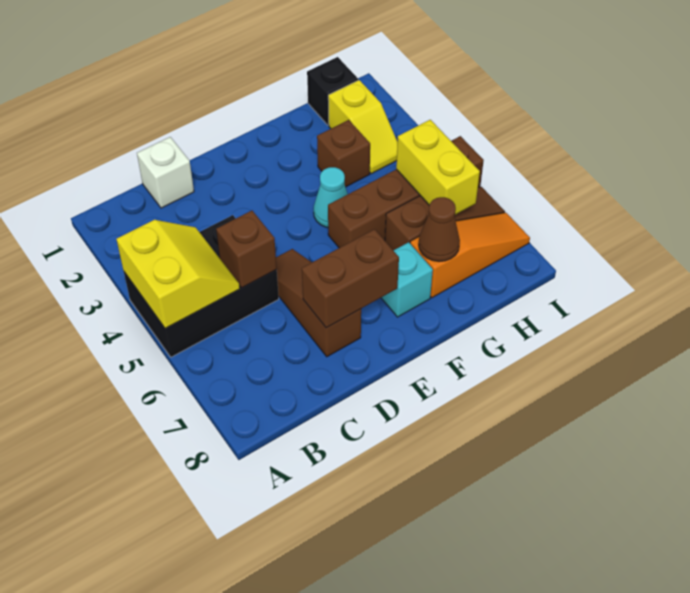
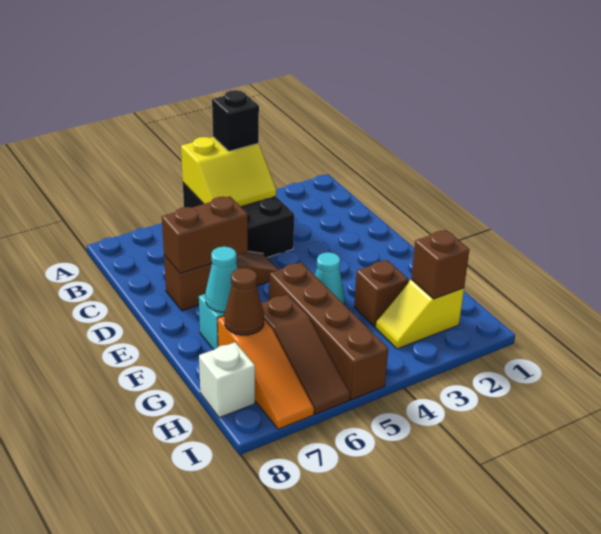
white brick C1 level 1 -> white brick H8 level 1
brown brick C5 level 2 -> brown brick H2 level 2
brown brick D7:E7 level 2 -> brown brick D6:D7 level 2
none -> cyan cone F7 level 2
black brick H1 level 1 -> black brick A4 level 3
yellow brick H5:H6 level 2 -> none

